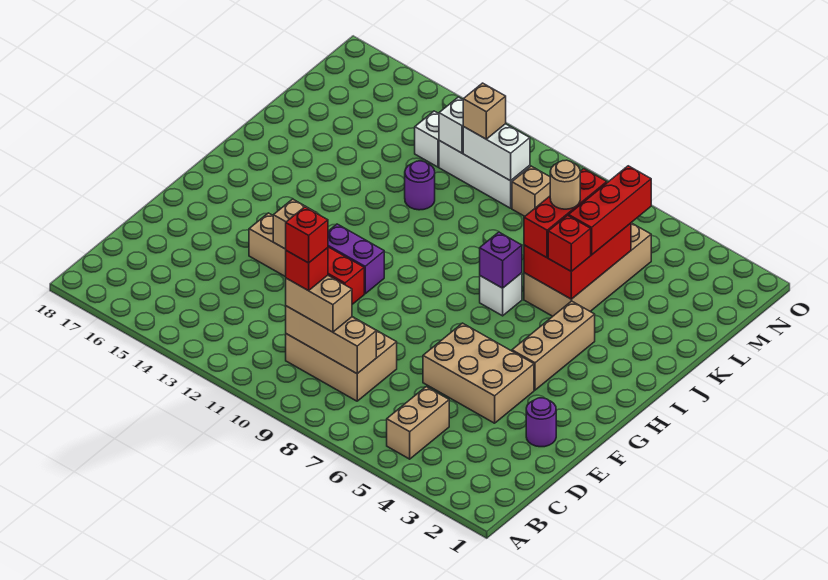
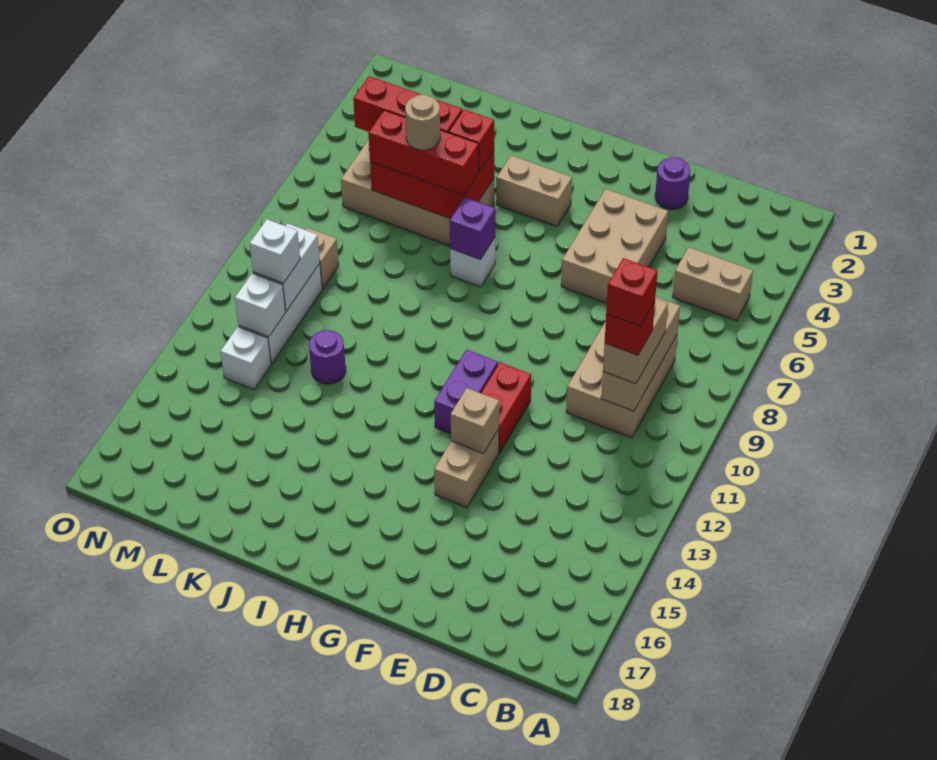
tan brick G4:I4 level 1 -> tan brick H4:I4 level 1
tan brick M11 level 3 -> white brick M11 level 3

